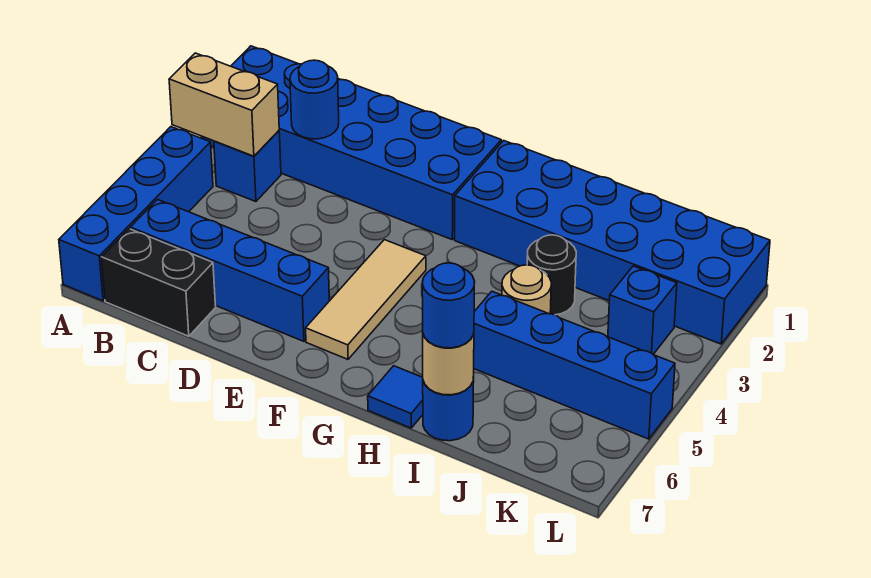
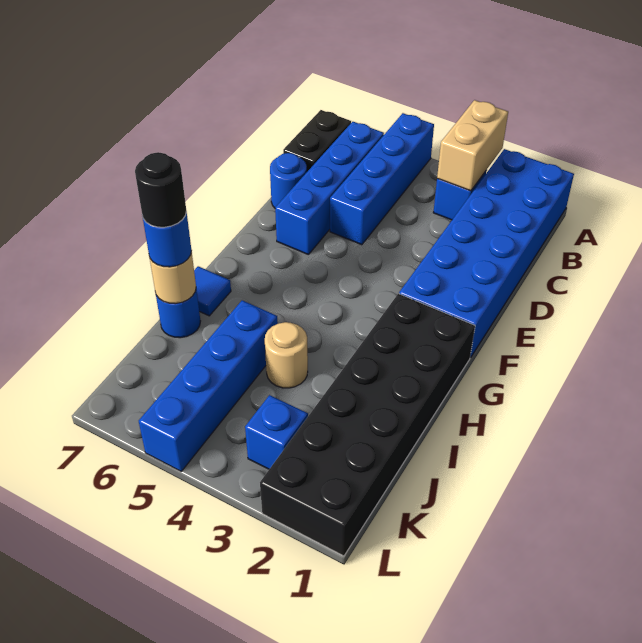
blue brick A4:A7 level 1 -> blue brick A5:D5 level 1
blue round brick C2 level 2 -> blue round brick D7 level 1
tan tile F4:F6 level 1 -> none
blue brick G1:L2 level 1 -> black brick G1:L2 level 1
black round brick I3 level 1 -> black round brick I7 level 4

